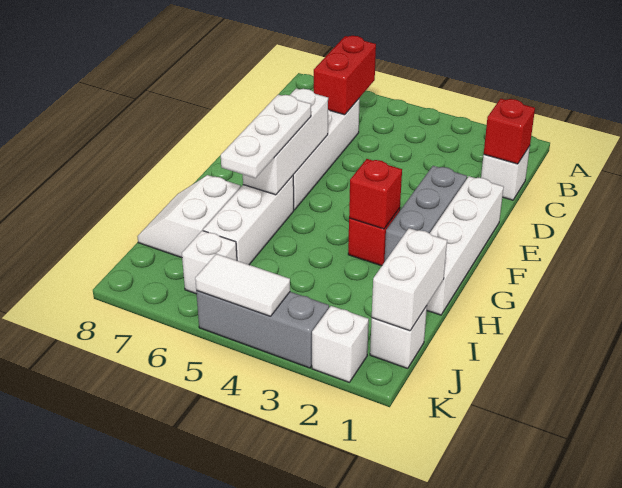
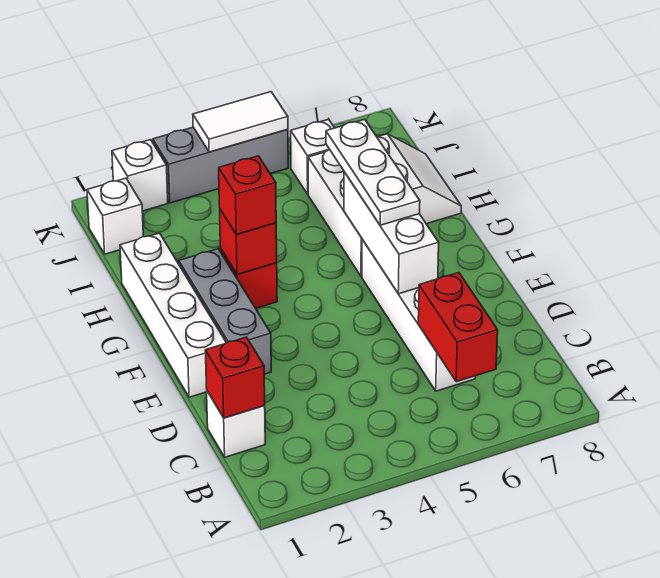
none -> red brick G3 level 3
white brick I1:J1 level 2 -> none

